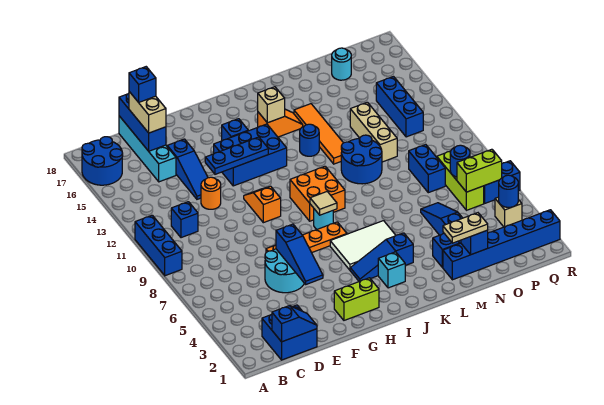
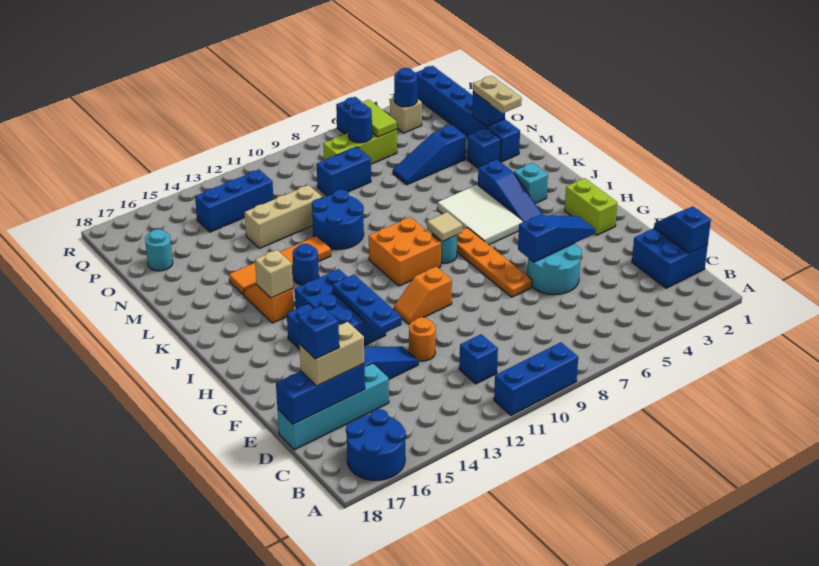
lime brick P6:Q6 level 2 -> lime tile P6:Q6 level 2

